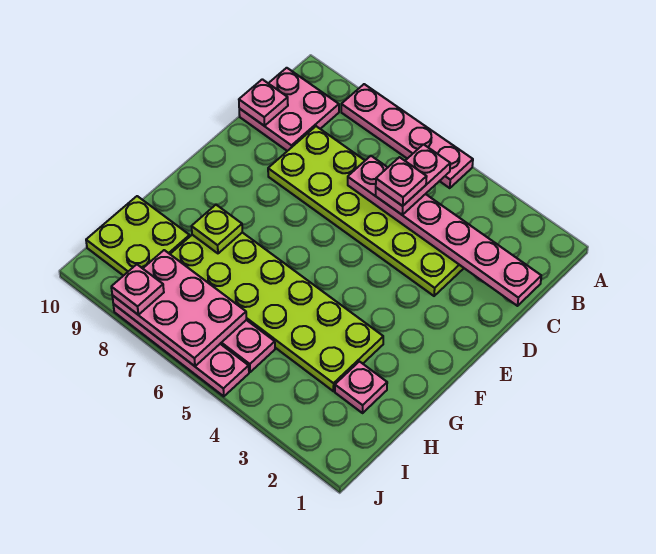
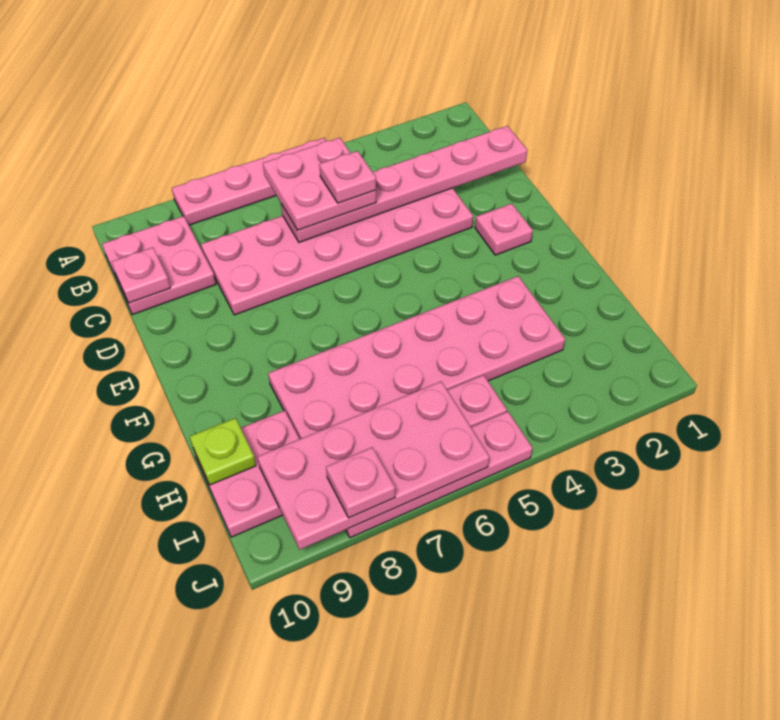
pink plate B5:C5 level 3 -> pink plate B5:C6 level 3
lime plate C3:D8 level 1 -> pink plate C3:D8 level 1
lime plate G3:H8 level 1 -> pink plate G3:H8 level 1
lime plate G8 level 2 -> lime plate H10 level 2
pink plate H2 level 1 -> pink plate E2 level 1
lime plate H9:I10 level 1 -> pink plate H9:I10 level 1
pink plate I6:J8 level 2 -> pink plate I6:J9 level 2

